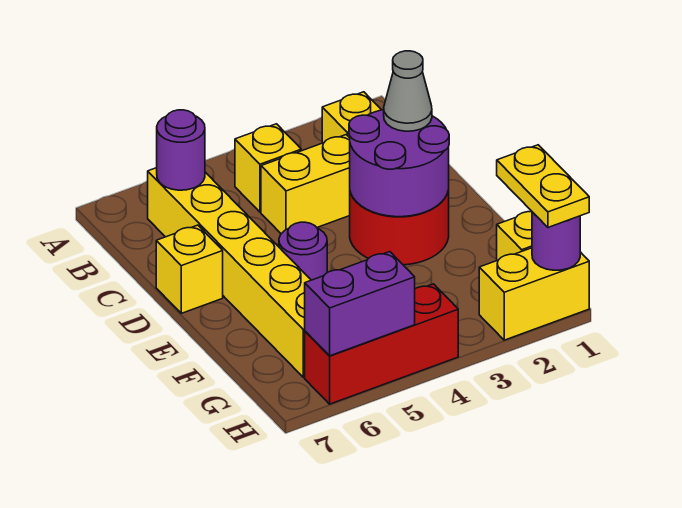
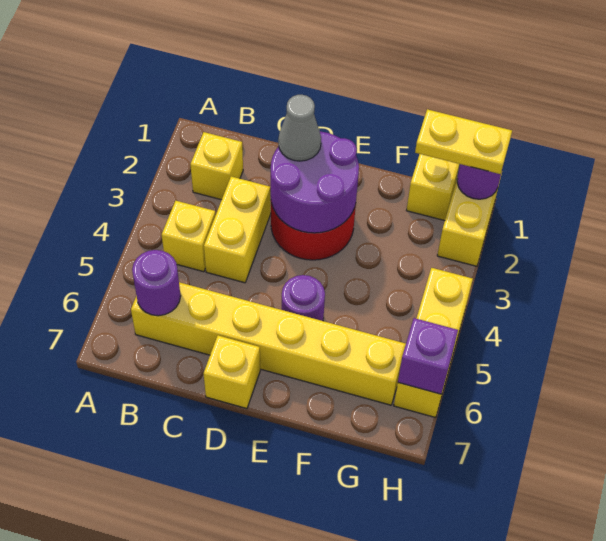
red brick H4:H6 level 1 -> yellow brick H4:H6 level 1
purple brick H5:H6 level 2 -> purple brick H6 level 2

